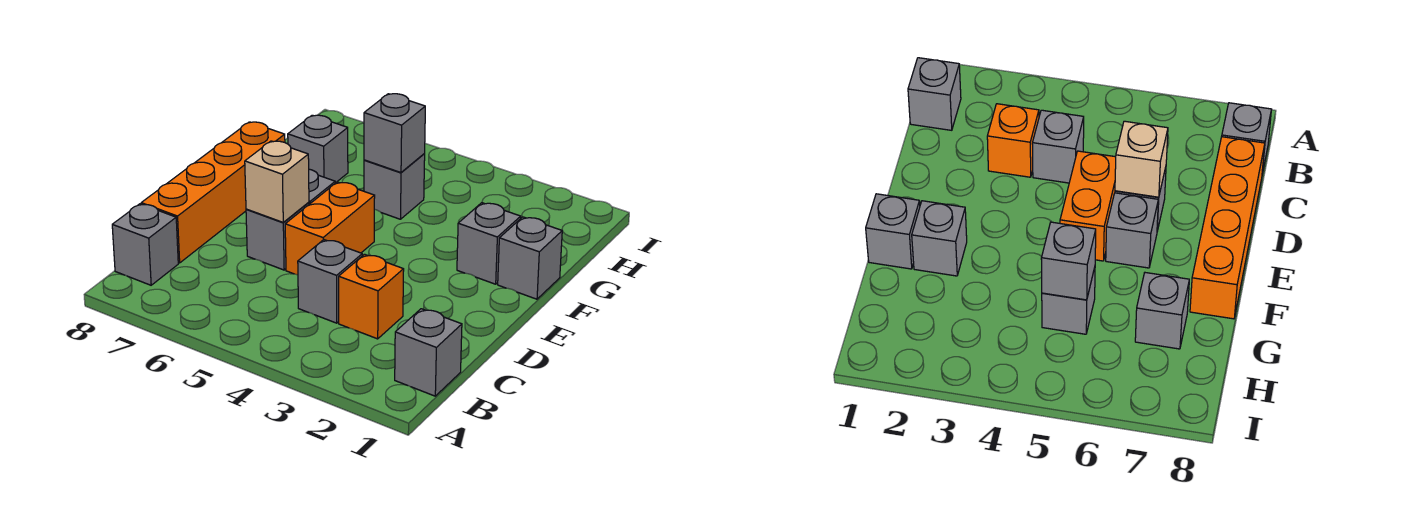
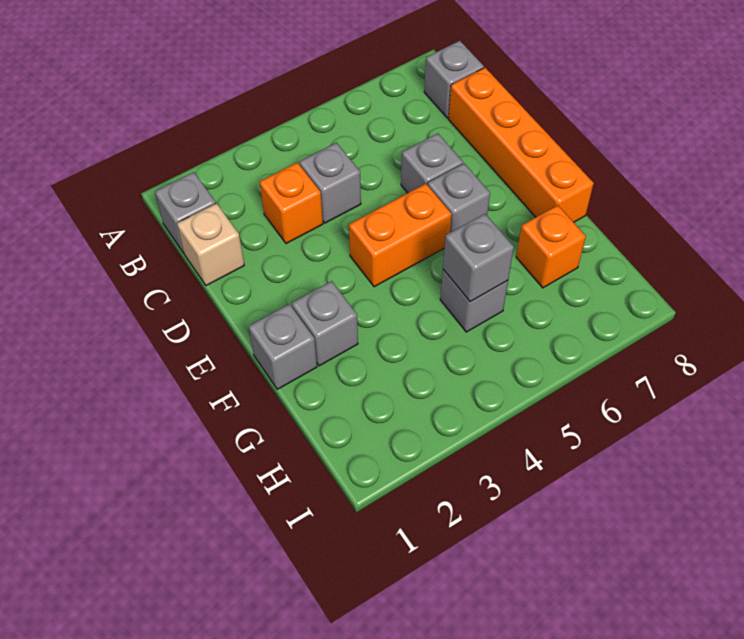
orange brick D5:E5 level 1 -> orange brick E4:E5 level 1
tan brick D6 level 2 -> tan brick C1 level 1
grey brick G7 level 1 -> orange brick G7 level 1

